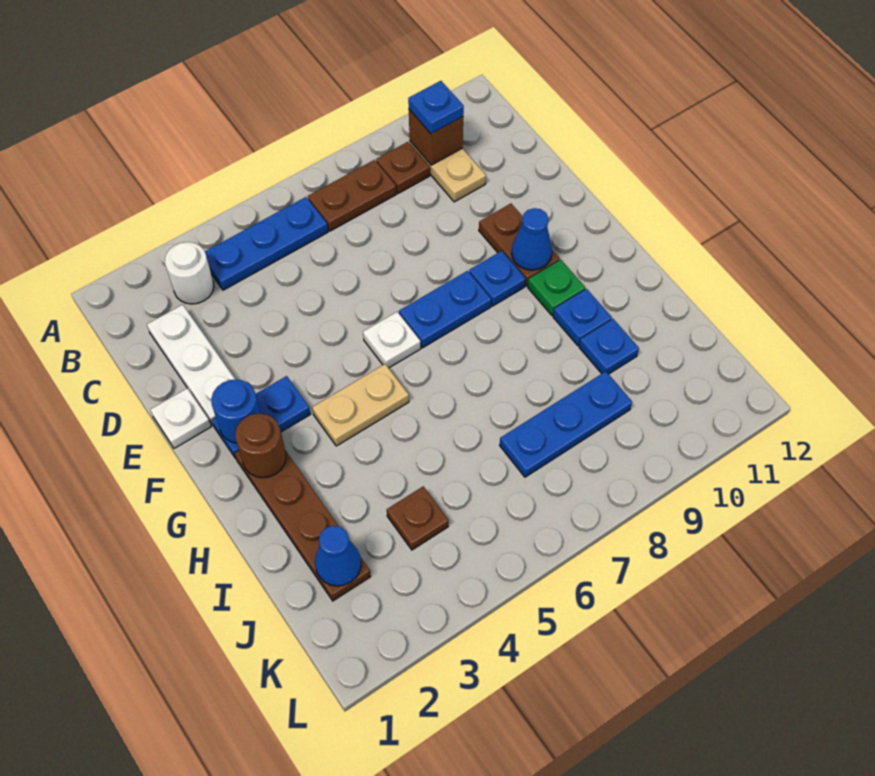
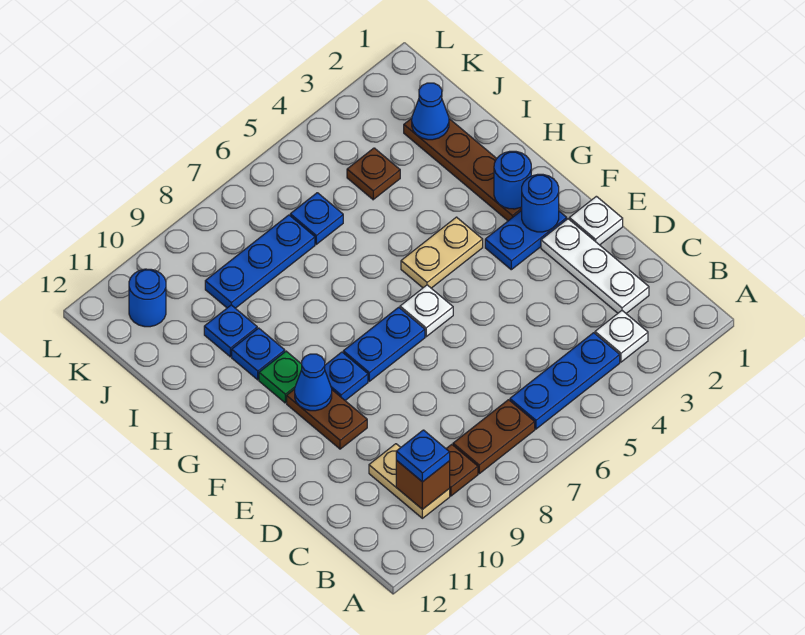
white round brick B3 level 1 -> white plate B3 level 1
brown round brick G2 level 2 -> blue round brick G2 level 2
none -> blue plate J6 level 1
none -> blue round brick K11 level 1

